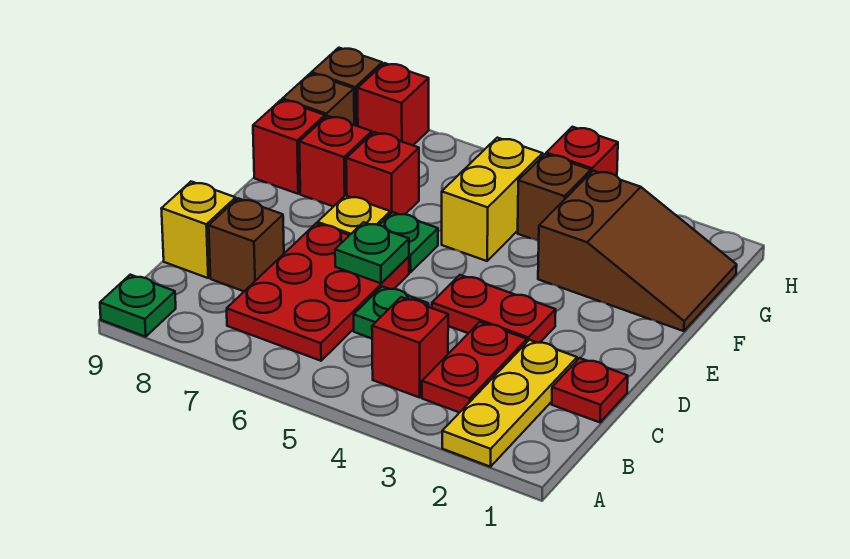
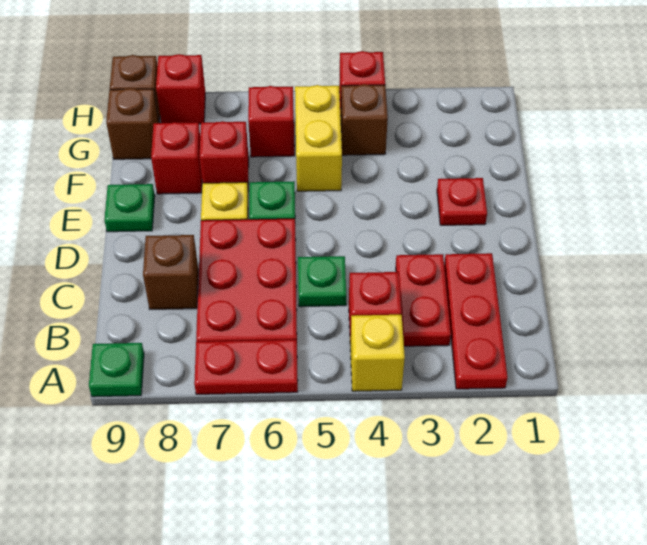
yellow plate A2:C2 level 1 -> red plate A2:C2 level 1
red plate C1 level 1 -> red plate E2 level 1
yellow brick C9 level 1 -> yellow brick A4 level 1
red plate D3:D4 level 1 -> red plate A6:A7 level 1
green plate D6 level 2 -> green plate E9 level 1
brown slope F1:G3 level 1 top 3 -> none
red brick F9 level 1 -> red brick G6 level 1

